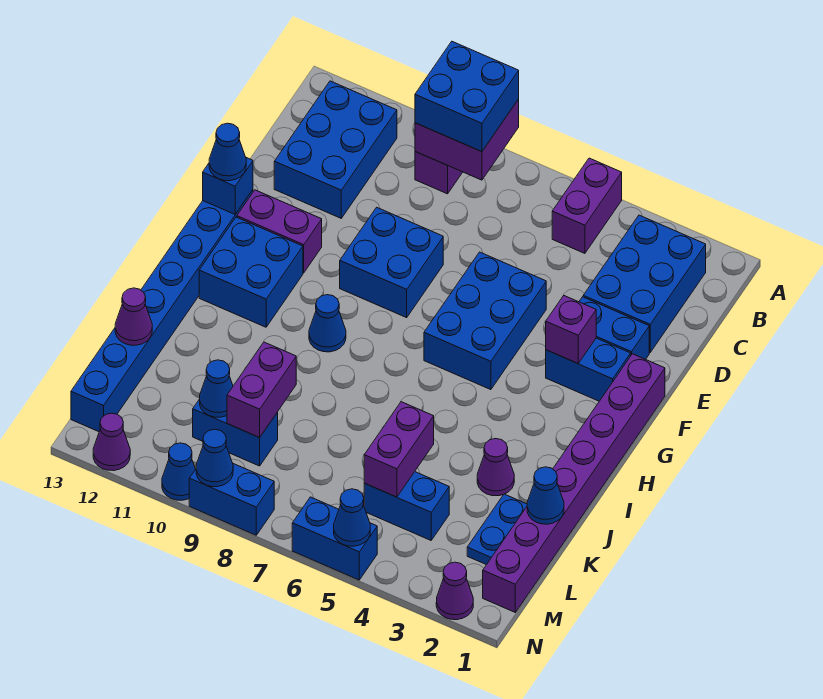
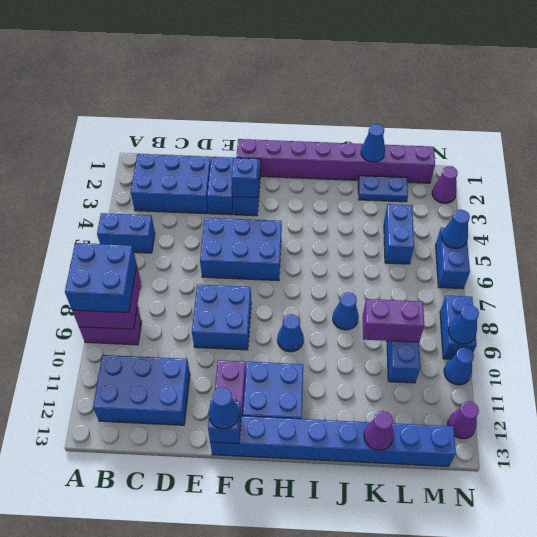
purple brick A5:B5 level 1 -> blue brick A5:B5 level 1
purple brick F3 level 2 -> blue brick F3 level 2
purple cone J3 level 1 -> none
purple brick K5:L5 level 2 -> none
blue cone L10 level 2 -> blue cone J8 level 1

